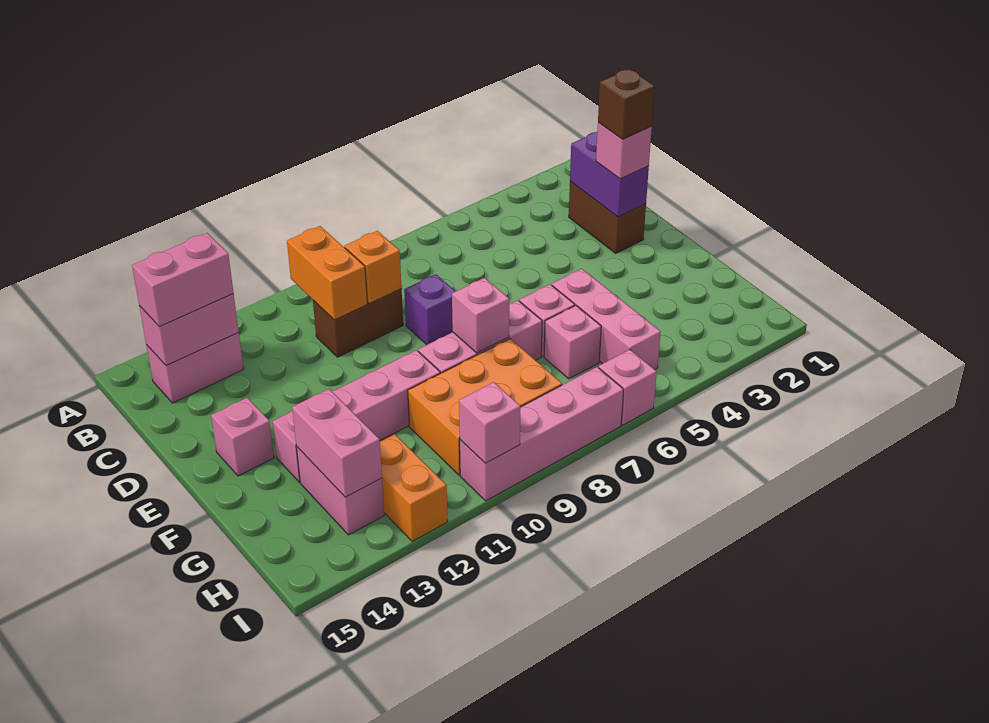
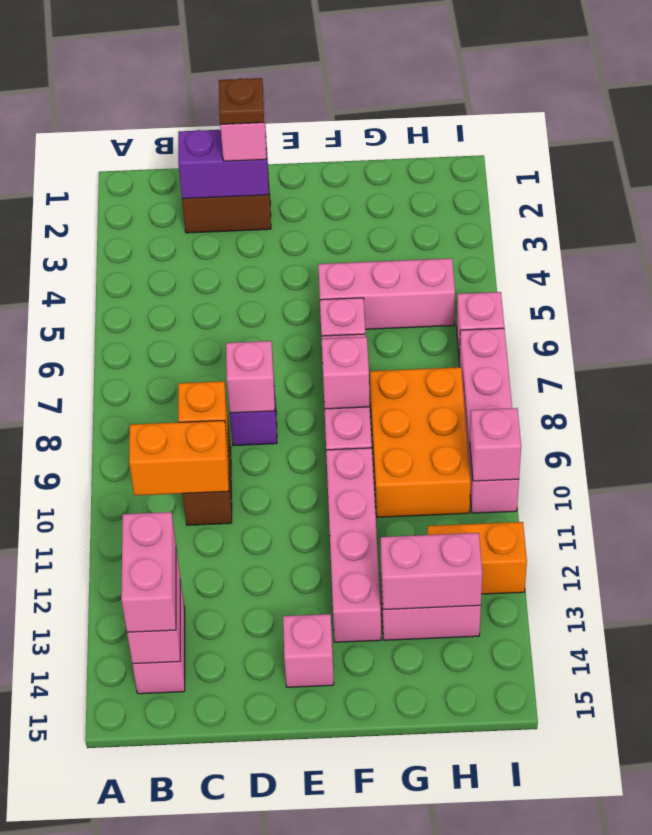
brown brick D2 level 4 -> brown plate D2 level 4
pink brick G6 level 1 -> pink brick D8 level 2

